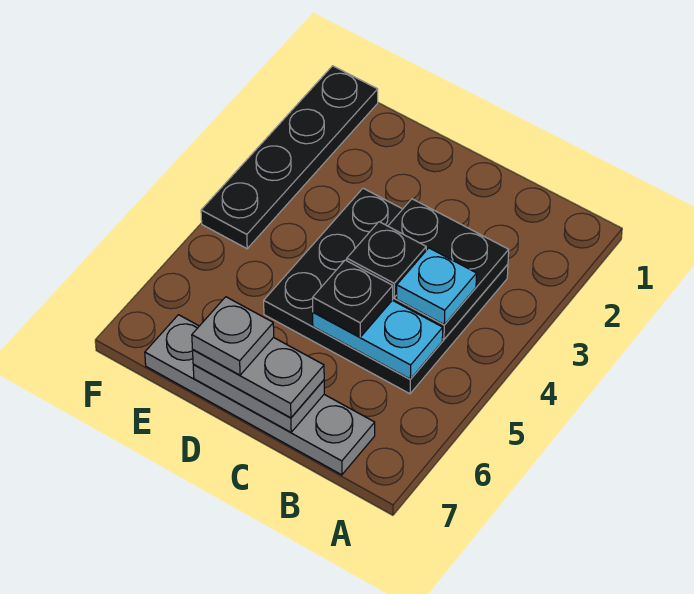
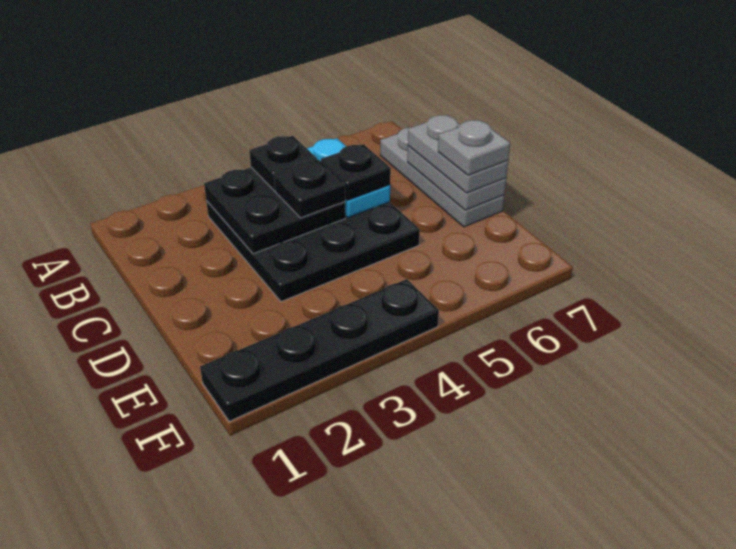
cyan plate B4 level 3 -> black plate B4 level 3
grey plate B7:E7 level 1 -> grey plate B7:D7 level 1

